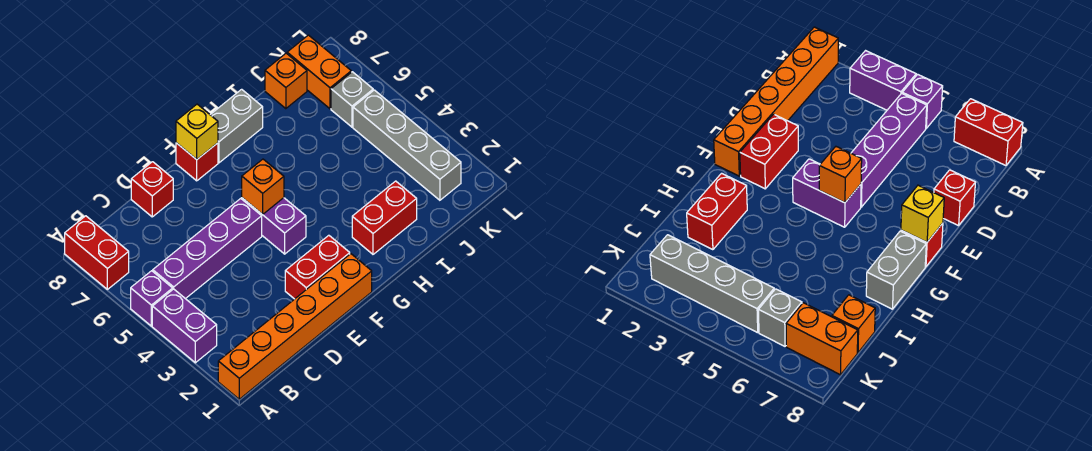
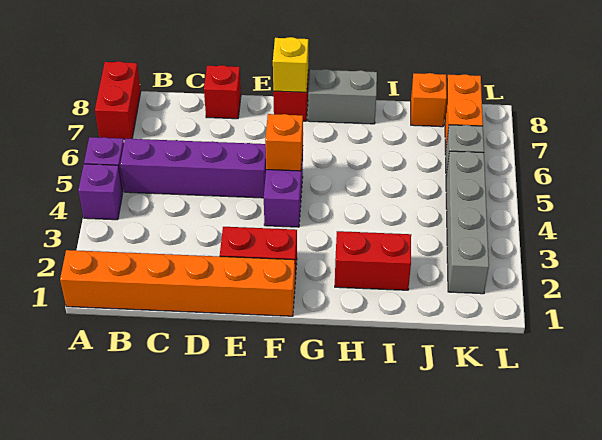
purple brick A3:A4 level 1 -> purple brick A4 level 1

